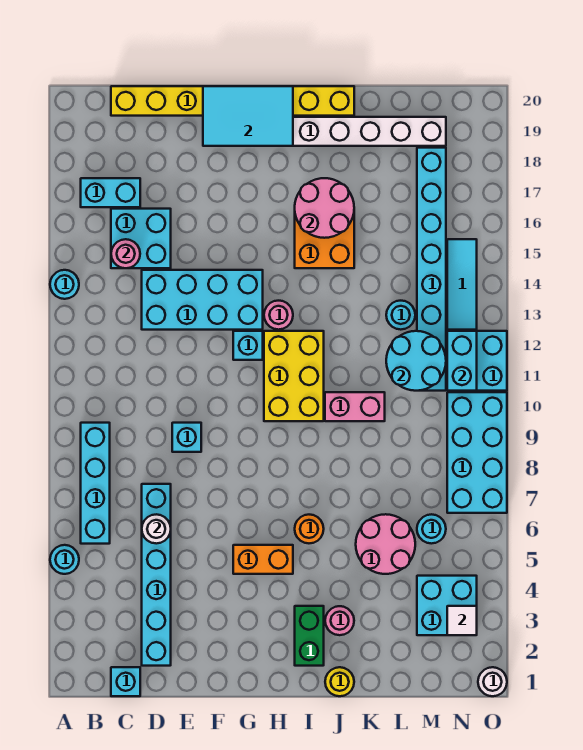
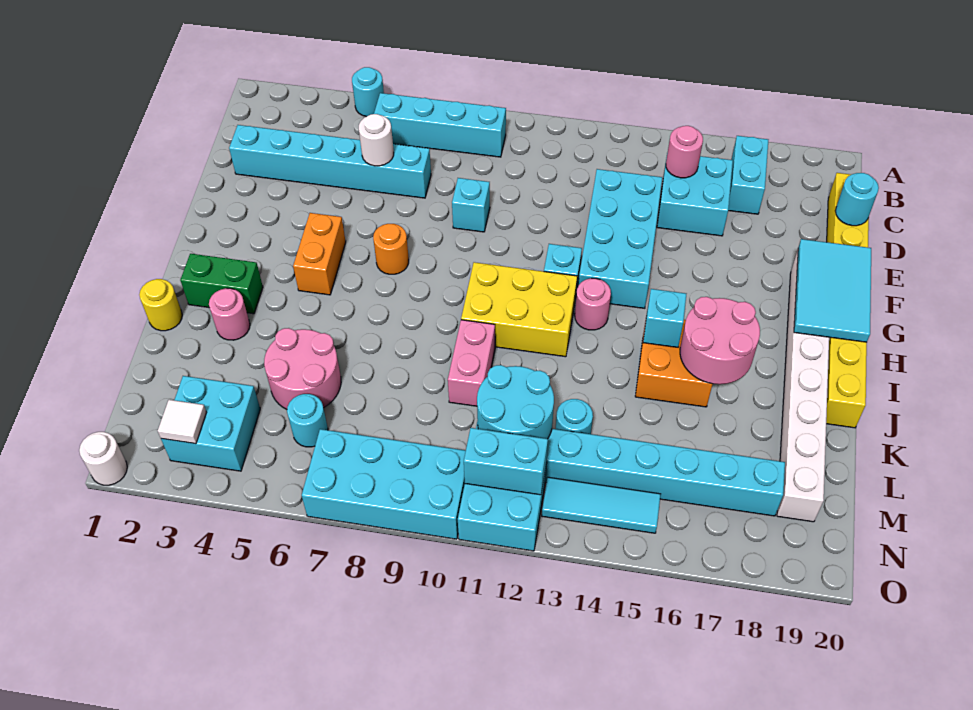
cyan round brick A14 level 1 -> cyan round brick D20 level 2
cyan brick C1 level 1 -> cyan brick I15 level 2
orange round brick I6 level 1 -> orange round brick G7 level 1

